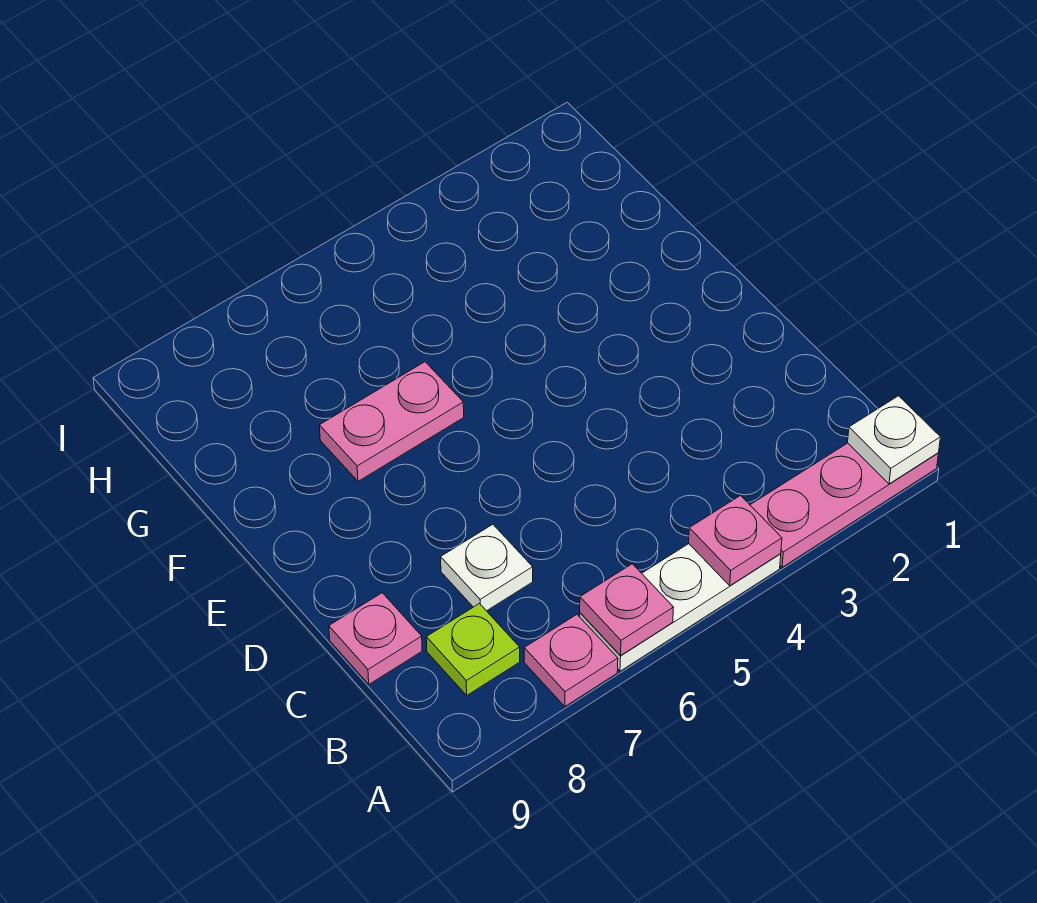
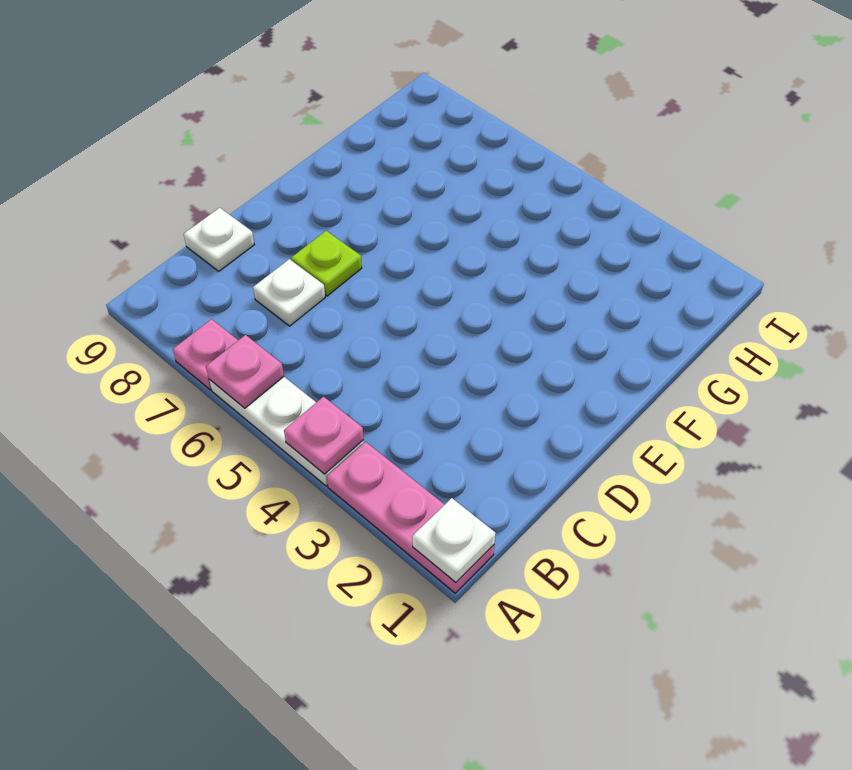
lime plate B8 level 1 -> lime plate D7 level 1
pink plate C9 level 1 -> white plate C9 level 1
pink plate F6:F7 level 1 -> none

